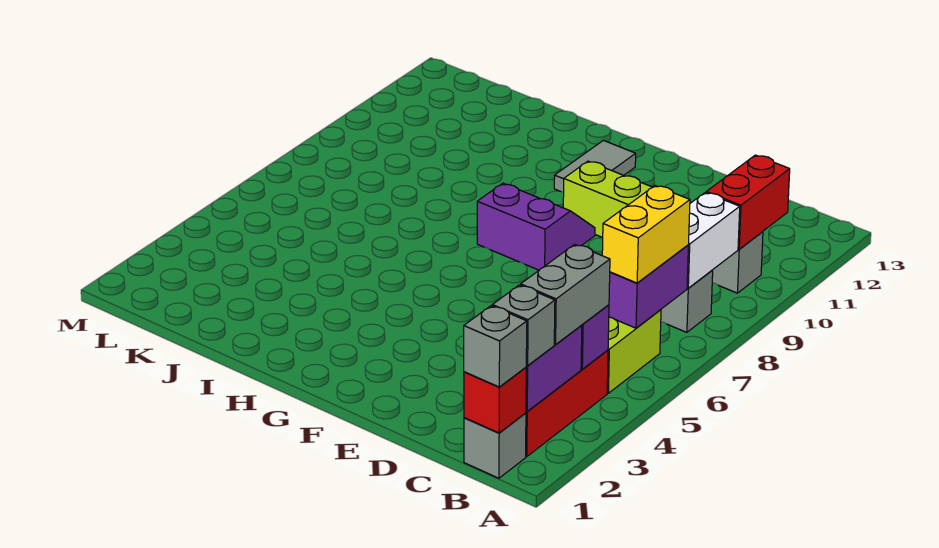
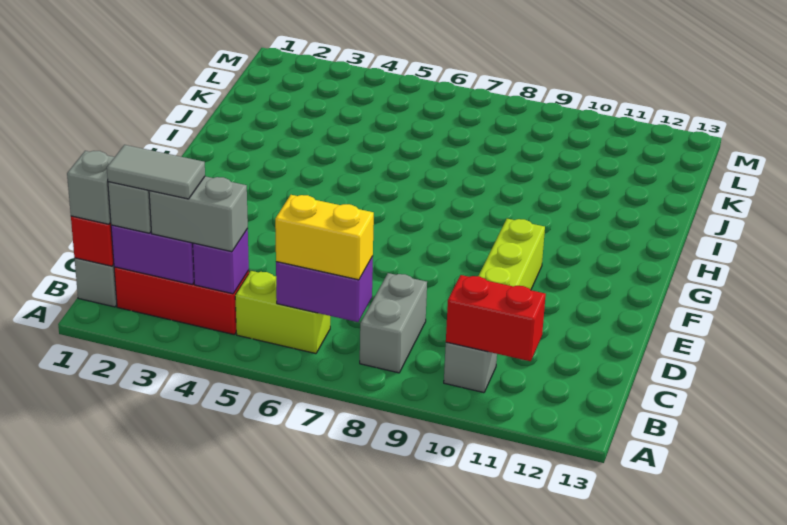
white brick B8:B9 level 2 -> none
purple slope F8:G9 level 1 top 8 -> none
grey tile G11:G12 level 1 -> grey tile B2:B3 level 4

